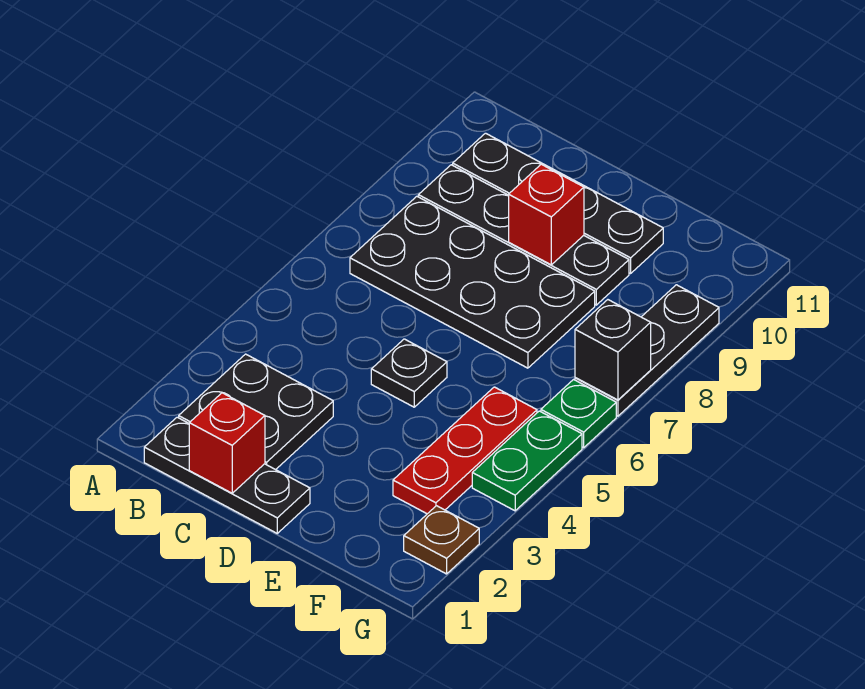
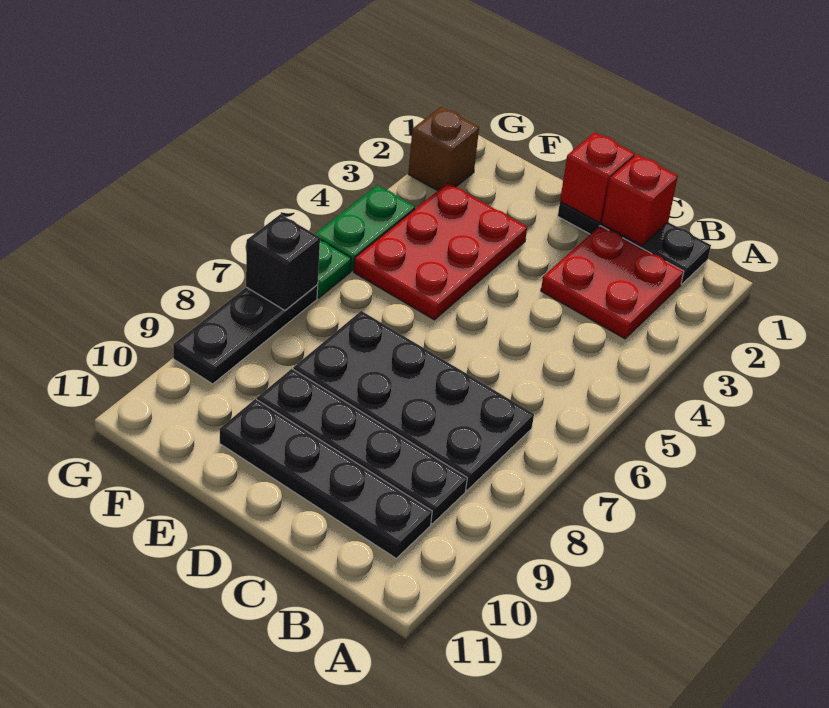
black plate B2:C3 level 1 -> red plate B2:C3 level 1
black plate D5 level 1 -> none
red brick D9 level 2 -> red brick D1 level 2
red plate F3:F5 level 1 -> red plate E3:F5 level 1
brown plate G2 level 1 -> brown brick G2 level 1

